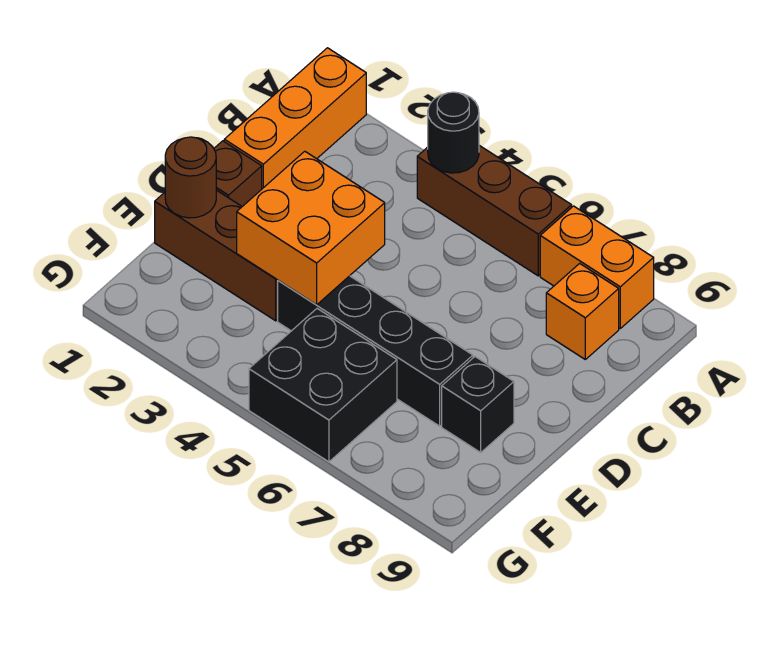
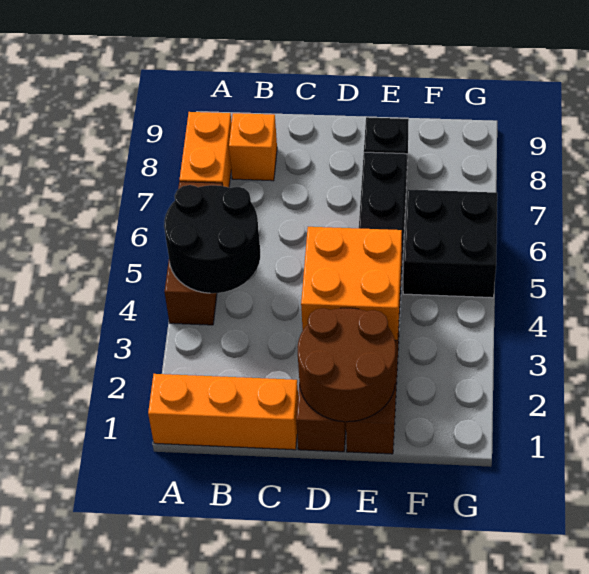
black round brick A4 level 2 -> black round brick A4:B5 level 2
brown round brick E1 level 2 -> brown round brick D1:E2 level 2

